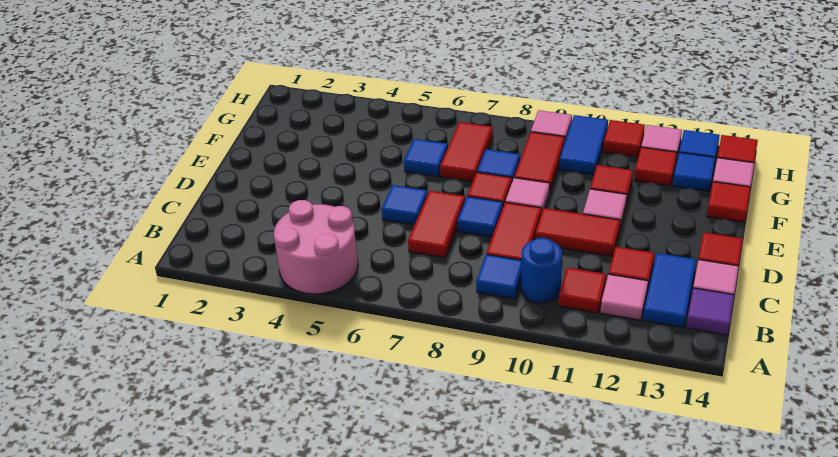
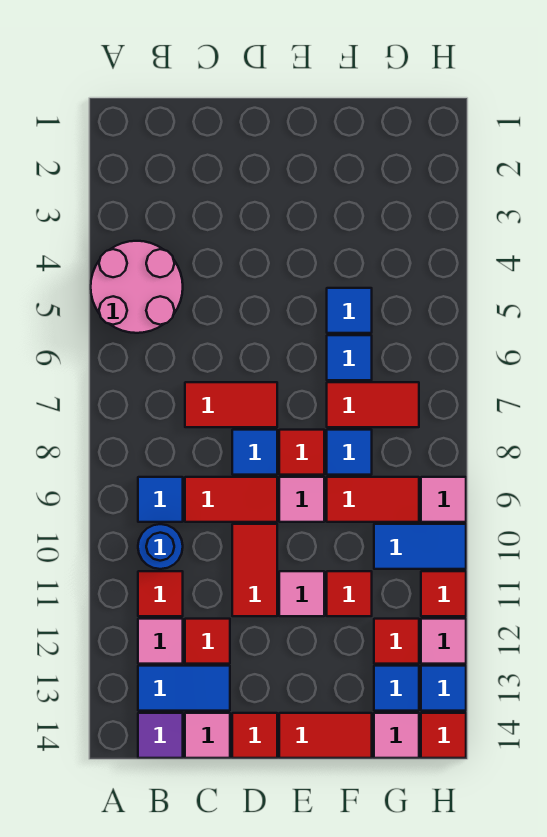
blue tile D6 level 1 -> blue tile F5 level 1
red tile F14 level 1 -> red tile E14:F14 level 1

